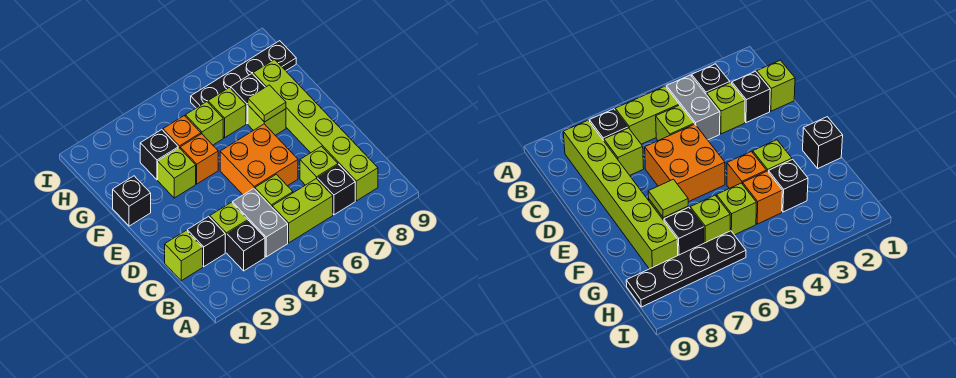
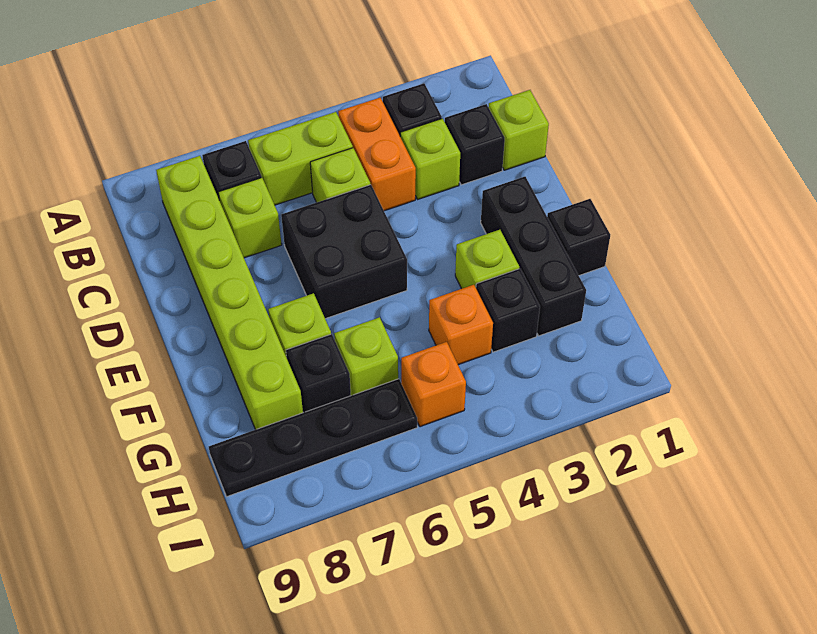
grey brick B4:C4 level 1 -> orange brick B4:C4 level 1
orange brick D5:E6 level 1 -> black brick D5:E6 level 1
none -> black brick E2:G2 level 1
orange brick F4 level 1 -> orange brick H5 level 1
lime tile F7 level 2 -> none
lime brick G5 level 1 -> none

